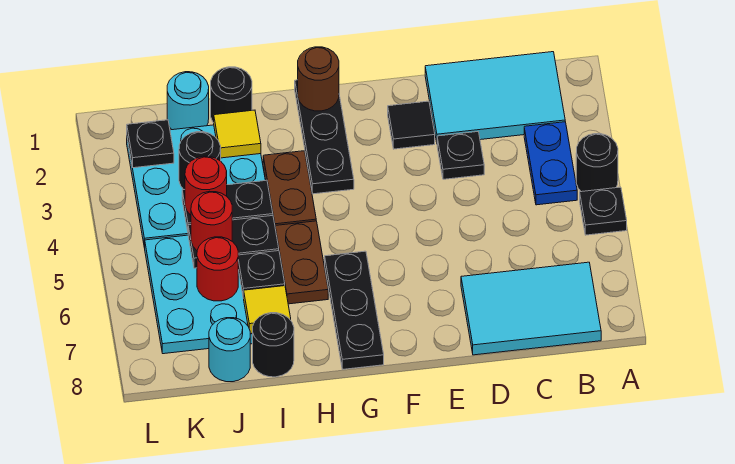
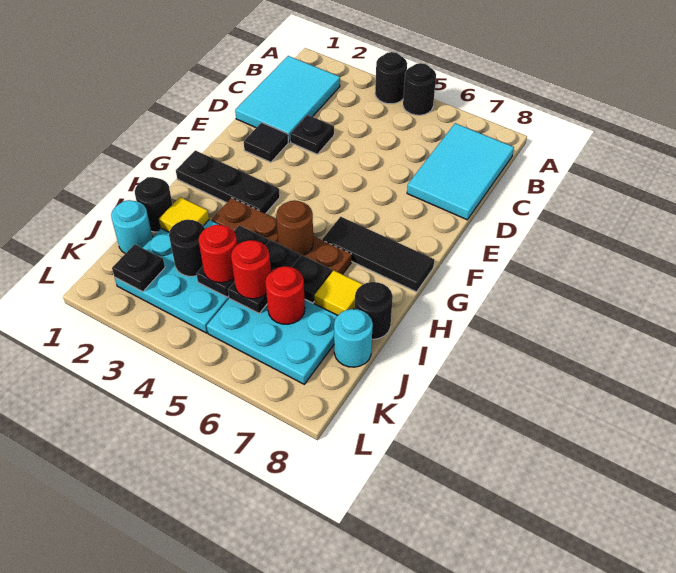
black plate A5 level 1 -> black round brick A5 level 1
blue plate B3:B4 level 1 -> none
brown round brick G1 level 2 -> brown round brick H5 level 2
black plate G6:G8 level 1 -> black tile G6:G8 level 1

